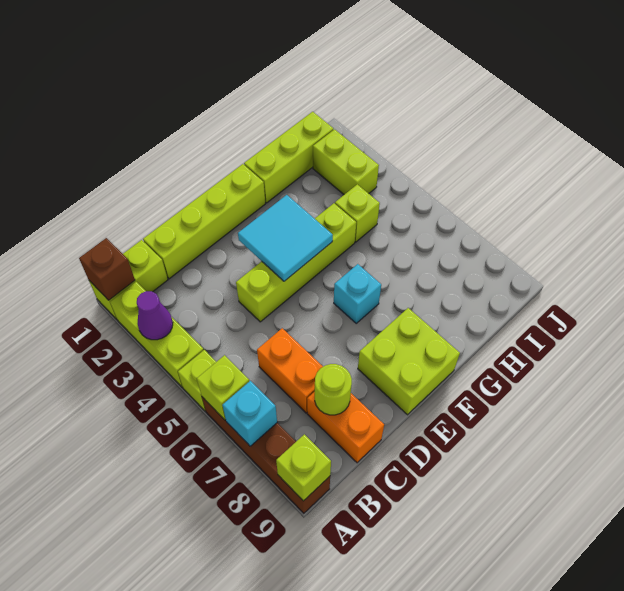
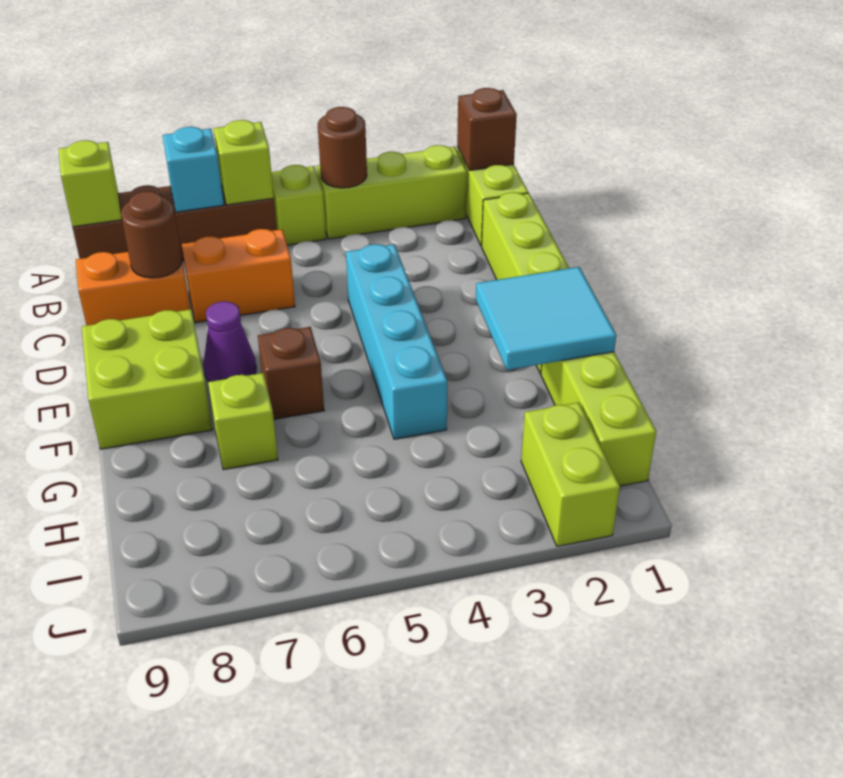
purple cone A3 level 2 -> purple cone E7 level 1
none -> brown round brick A4 level 2
lime round brick C8 level 2 -> brown round brick C8 level 2
lime brick D4:G4 level 1 -> cyan brick D4:G4 level 1
cyan tile E3:F4 level 2 -> cyan tile F1:G2 level 2
cyan brick F6 level 1 -> brown brick F6 level 1
lime brick H4 level 1 -> lime brick G7 level 1
lime brick I2:I3 level 1 -> lime brick I2:J2 level 1

